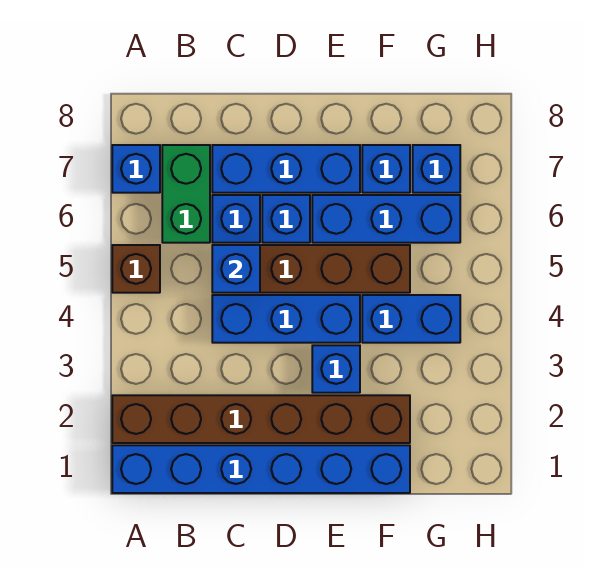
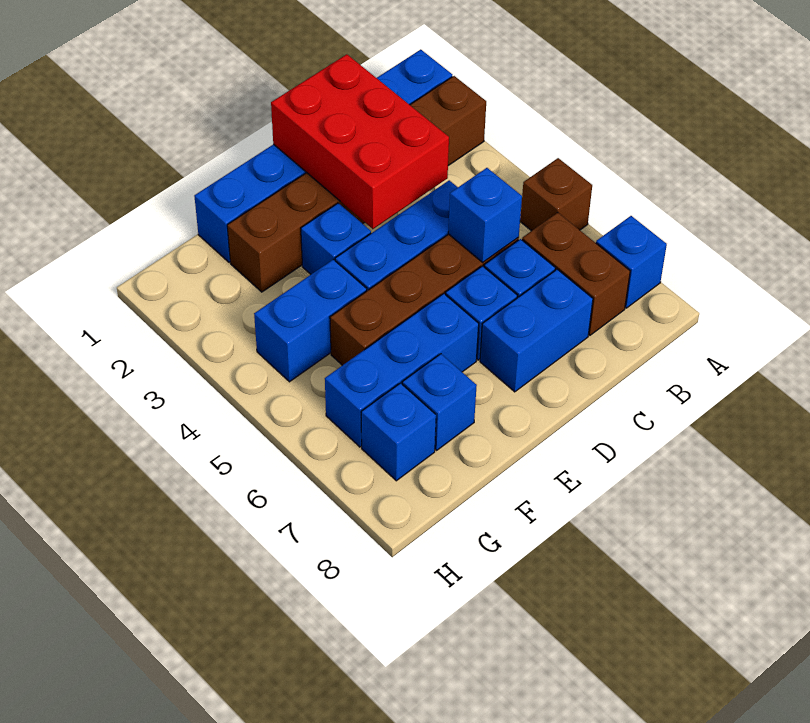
green brick B6:B7 level 1 -> brown brick B6:B7 level 1
none -> red brick C1:D3 level 2
blue brick C7:E7 level 1 -> blue brick C7:D7 level 1

